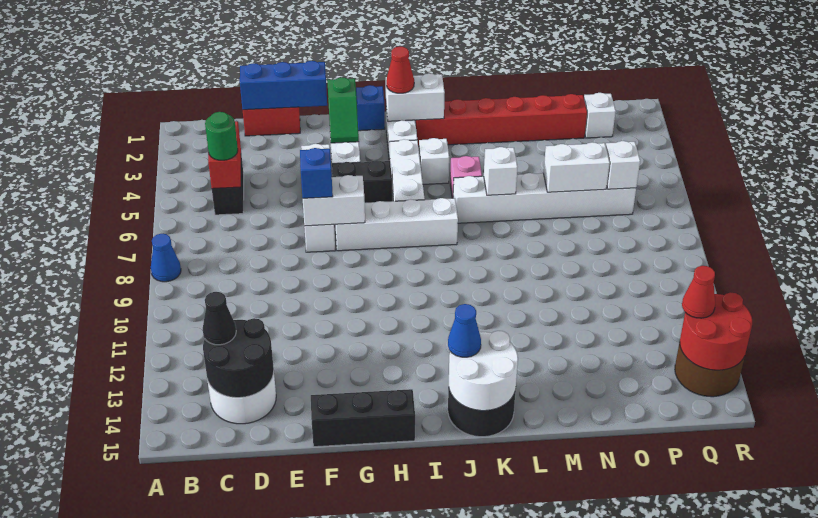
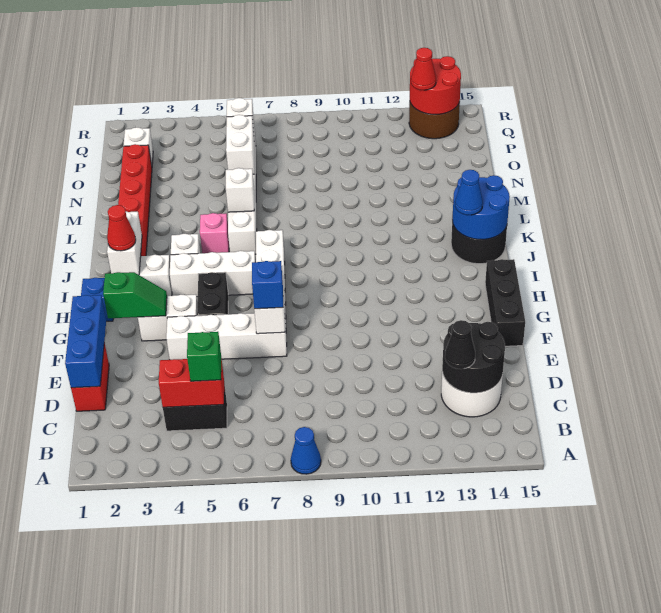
green round brick C5 level 3 -> green brick C5 level 3
white round brick J14:K15 level 2 -> blue round brick J14:K15 level 2

